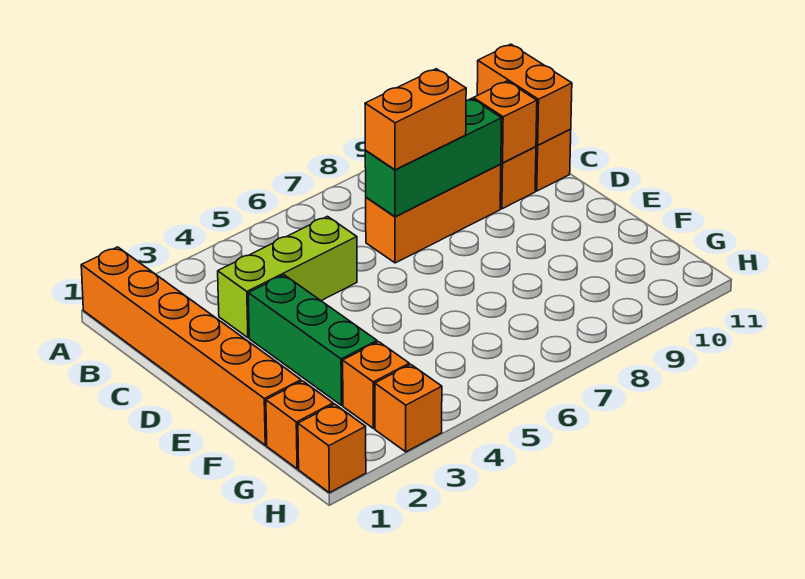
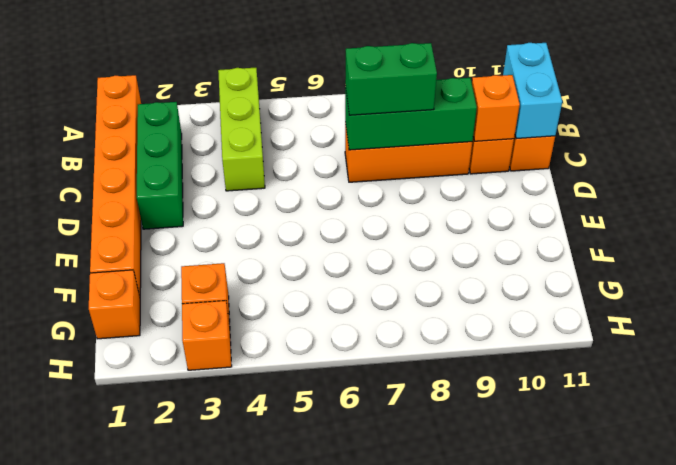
orange brick B11:C11 level 2 -> cyan brick B11:C11 level 2
lime brick C3:C5 level 1 -> lime brick A4:C4 level 1
orange brick C7:C8 level 3 -> green brick C7:C8 level 3
green brick D3:F3 level 1 -> green brick B2:D2 level 1
orange brick H1 level 1 -> none

